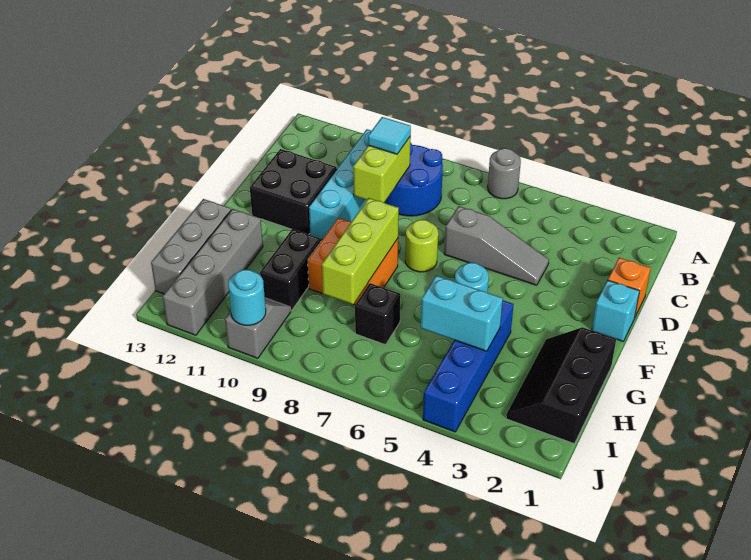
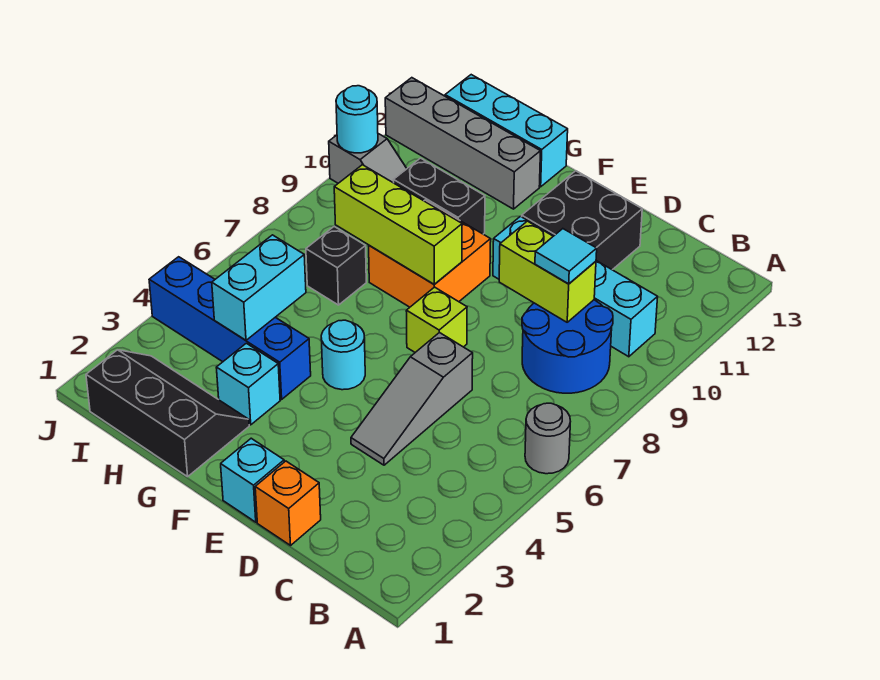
lime round brick E7 level 1 -> lime brick E7 level 1
none -> cyan brick G3 level 1
grey brick G13:I13 level 1 -> cyan brick G13:I13 level 1

